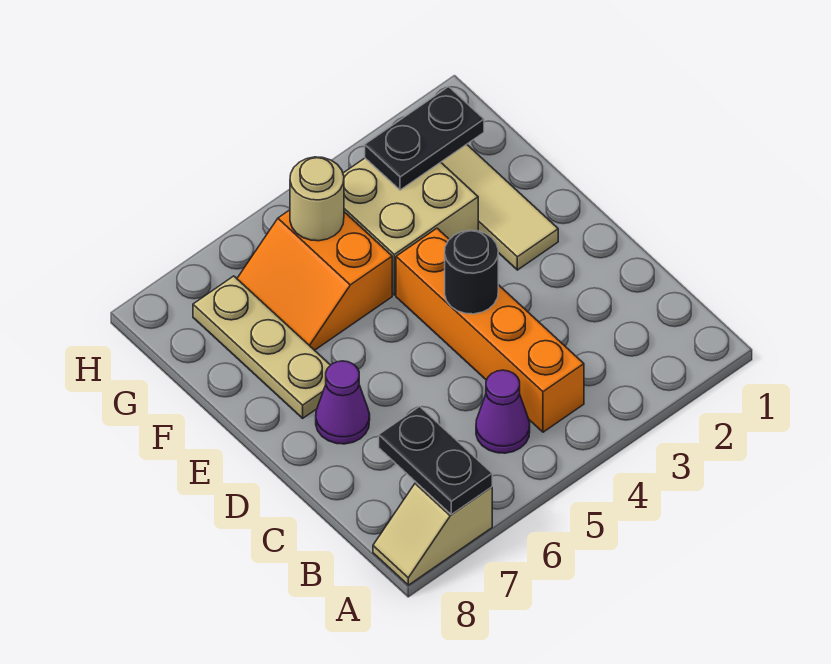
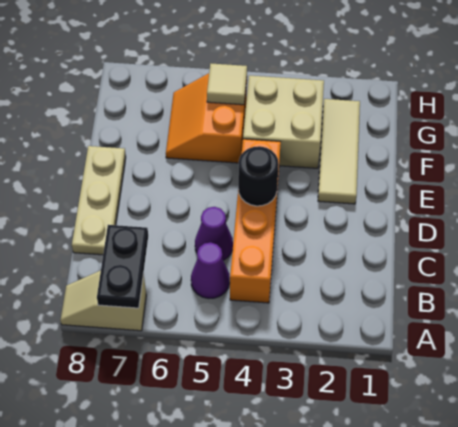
purple cone D7 level 1 -> purple cone C5 level 1
tan plate E7:G7 level 1 -> tan plate C8:E8 level 1
black plate G2:G3 level 2 -> none
tan round brick G5 level 2 -> tan tile G5 level 2

